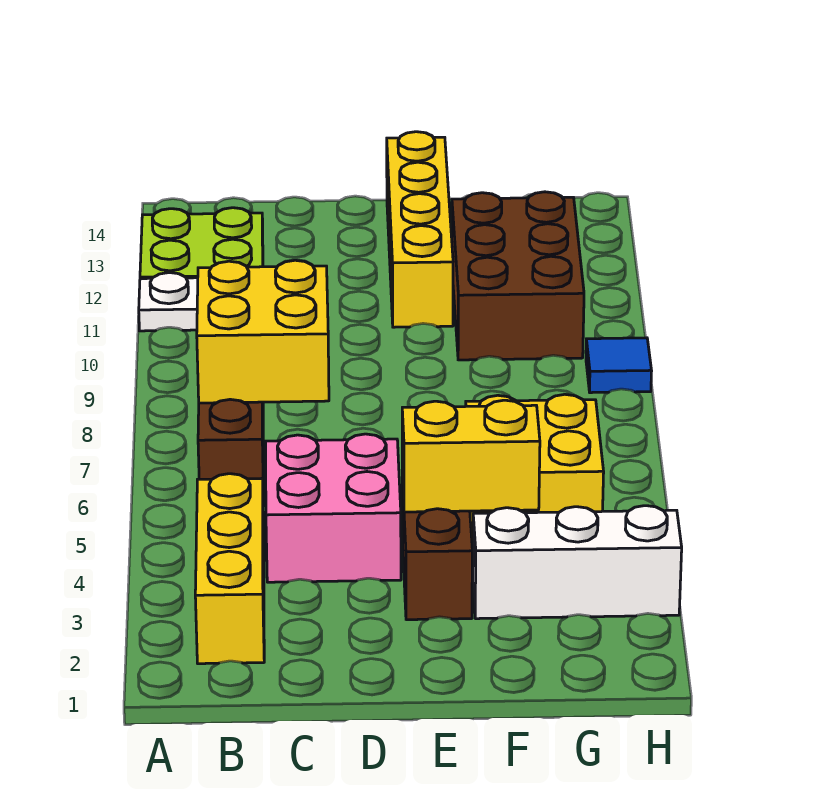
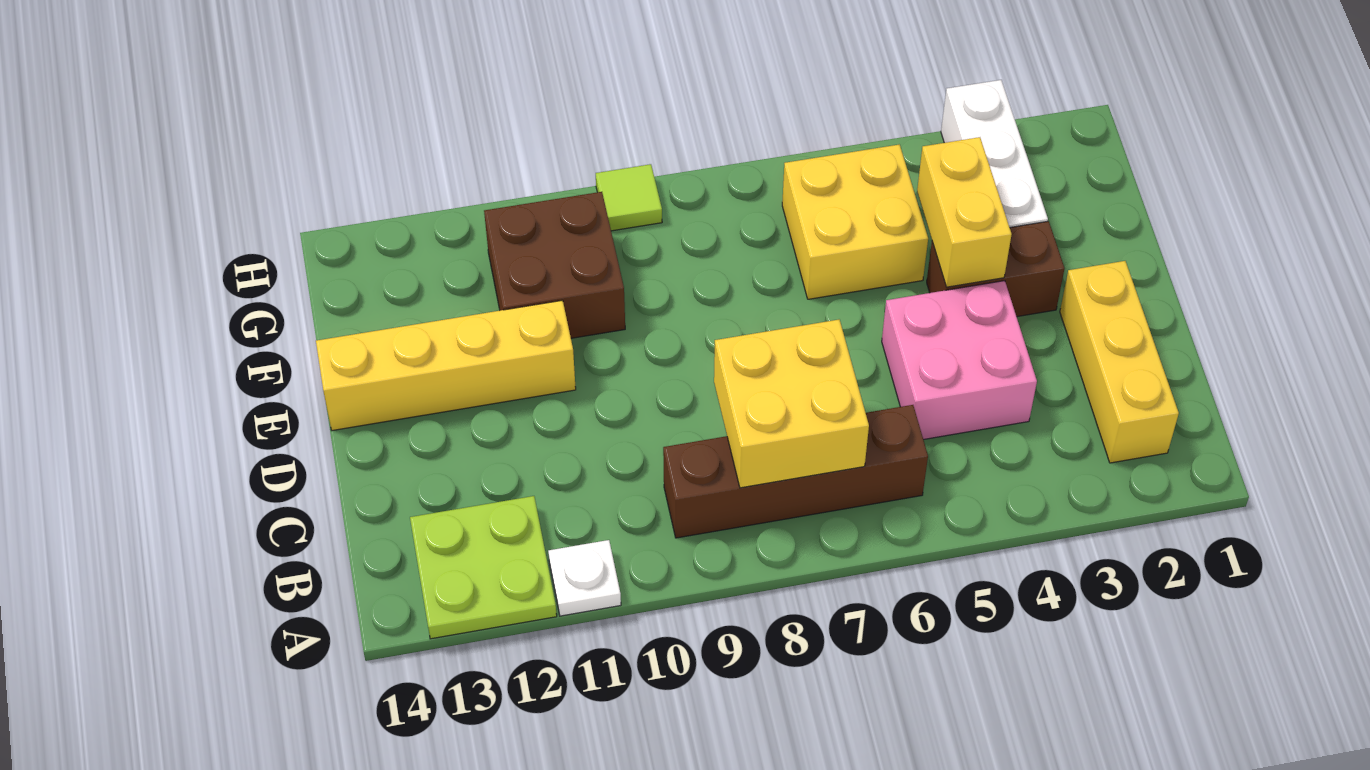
yellow brick B2:B4 level 1 -> yellow brick B2:D2 level 1
brown brick F10:G12 level 1 -> brown brick F10:G11 level 1
blue tile H9 level 1 -> lime tile H9 level 1

